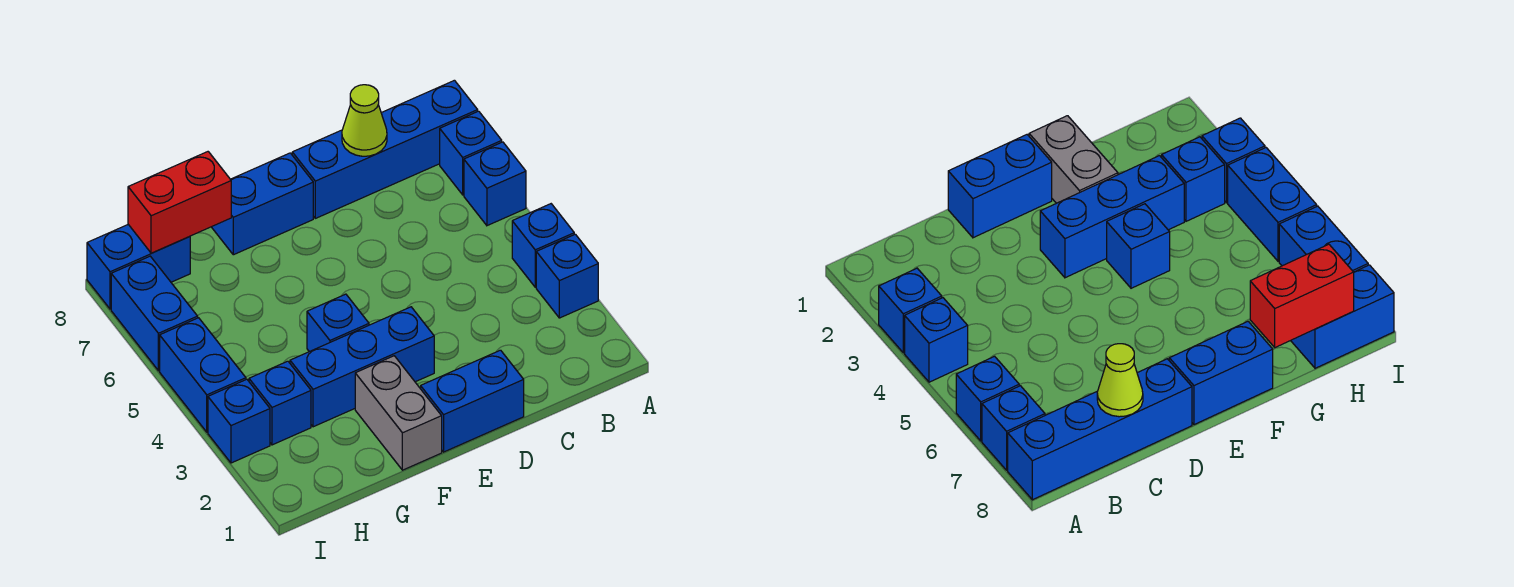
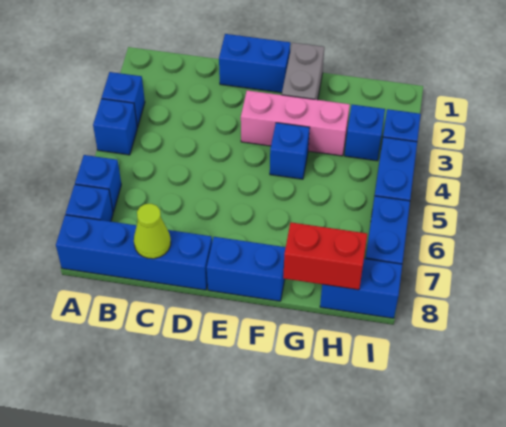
blue brick E3:G3 level 1 -> pink brick E3:G3 level 1

